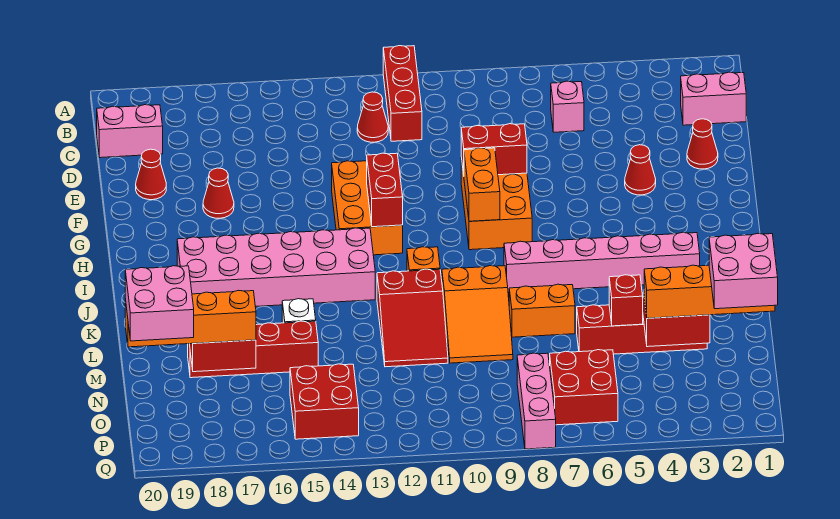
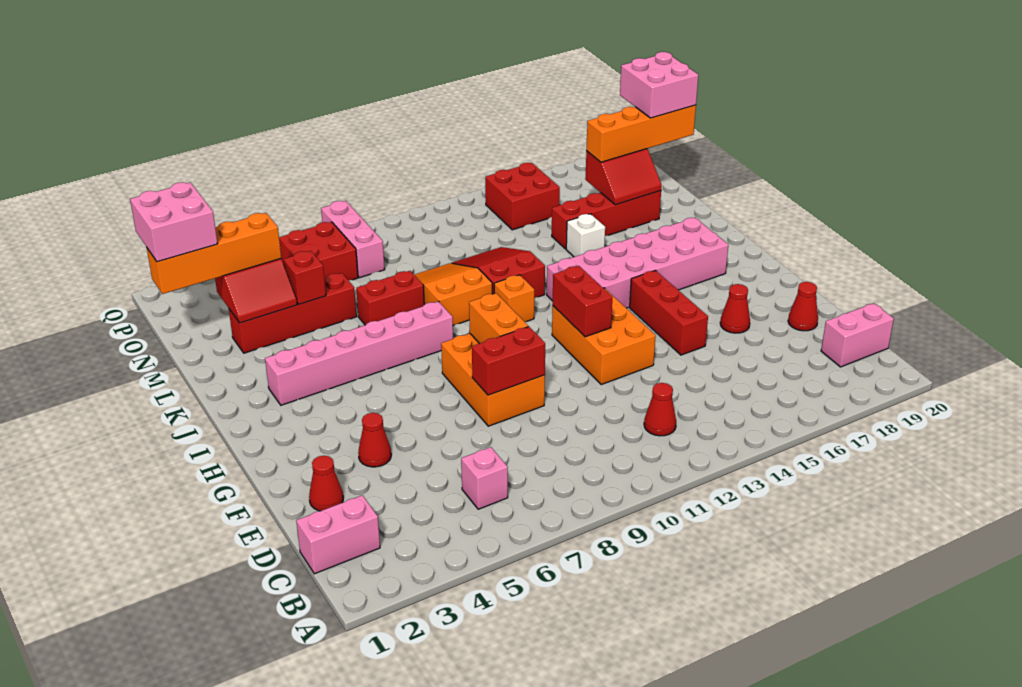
red brick A11:C11 level 1 -> red brick F15:H15 level 1
orange brick L7:L8 level 1 -> red brick L7:L8 level 1

